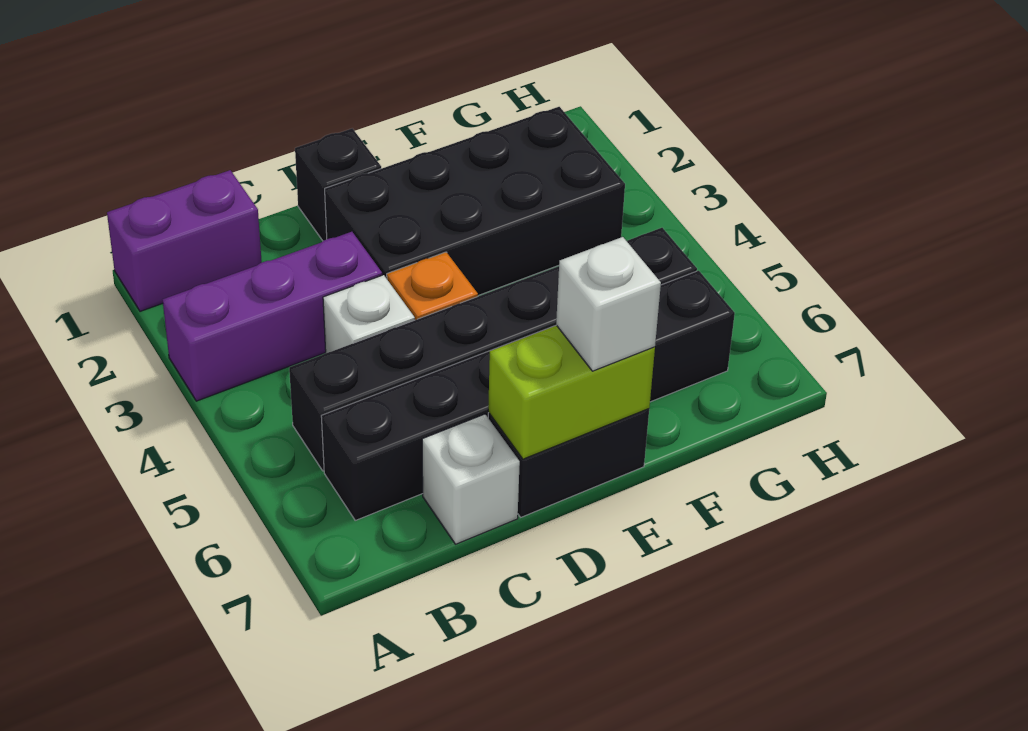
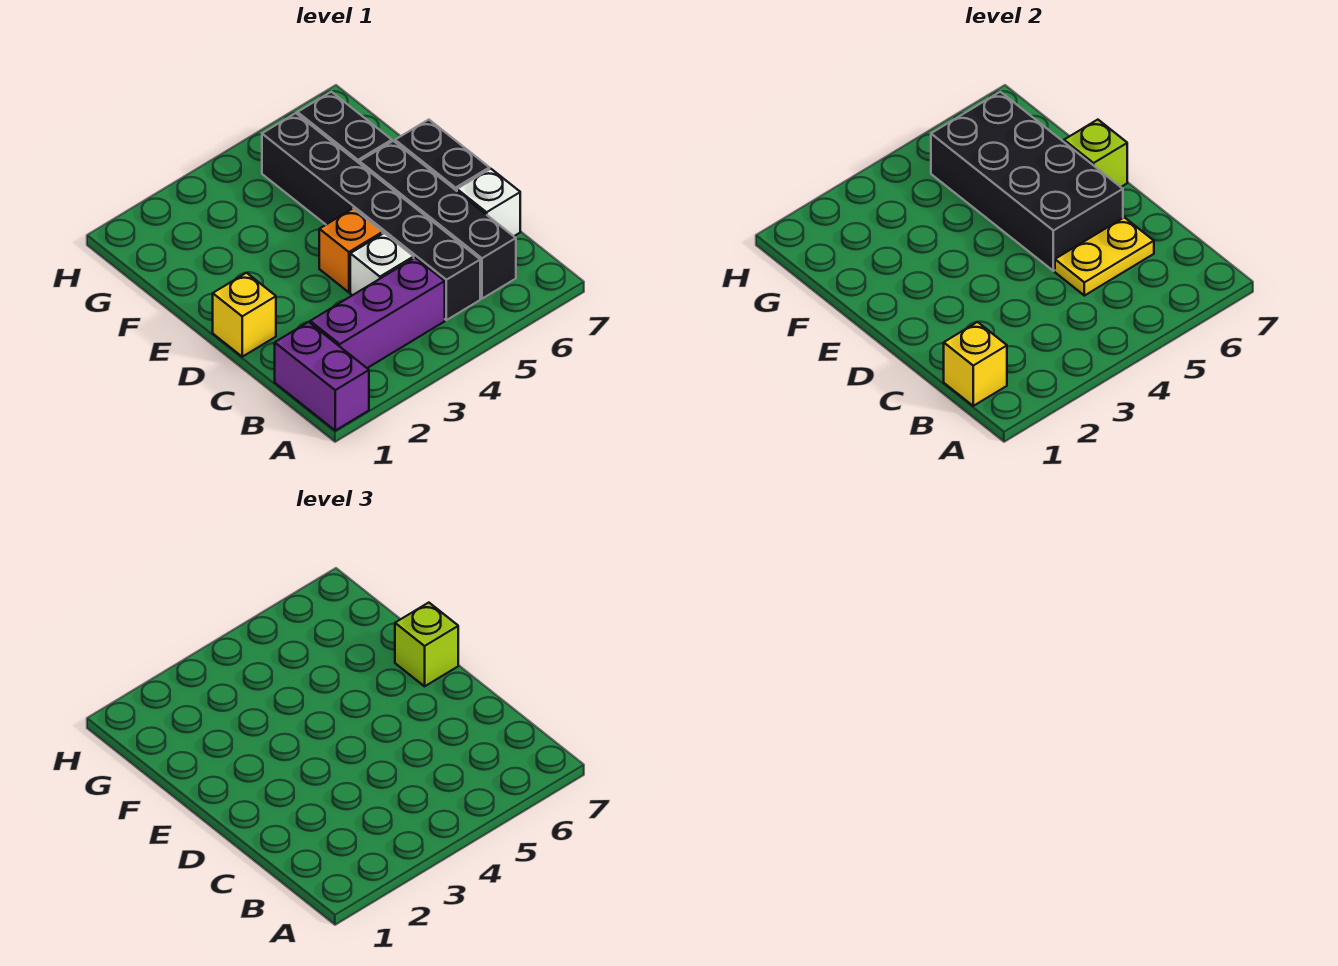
purple brick A3:C3 level 1 -> purple brick B2:B4 level 1
none -> yellow brick B1 level 2
none -> yellow plate C5:C6 level 2
black brick D1 level 1 -> yellow brick D1 level 1
black brick D2:G3 level 1 -> black brick D5:G6 level 2
lime brick D7:E7 level 2 -> lime brick E7 level 2
white brick E7 level 3 -> lime brick E7 level 3

